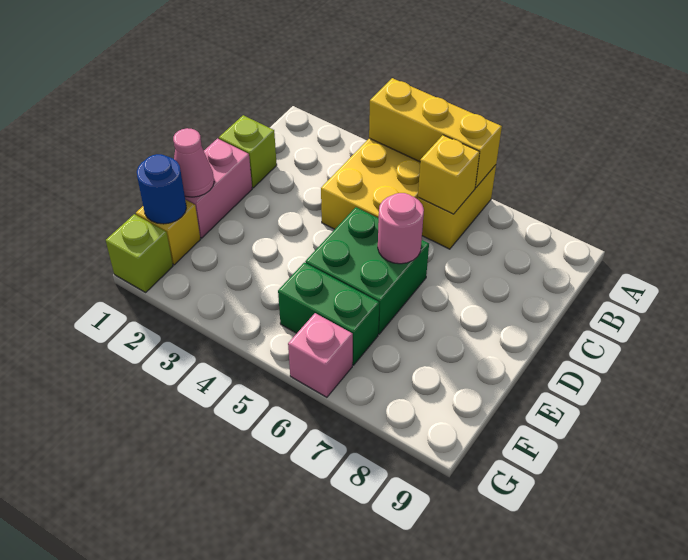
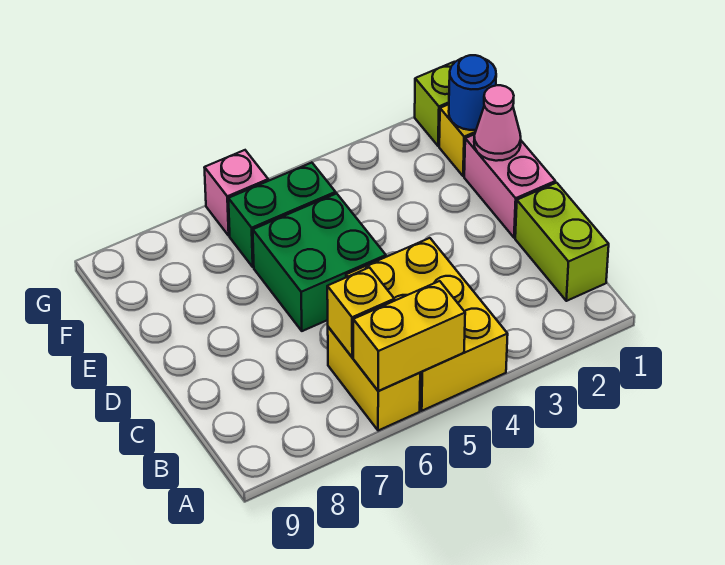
yellow brick A4:A6 level 2 -> yellow brick A5:A6 level 2
lime brick C1 level 1 -> lime brick B1:C1 level 1
pink round brick D6 level 2 -> none

